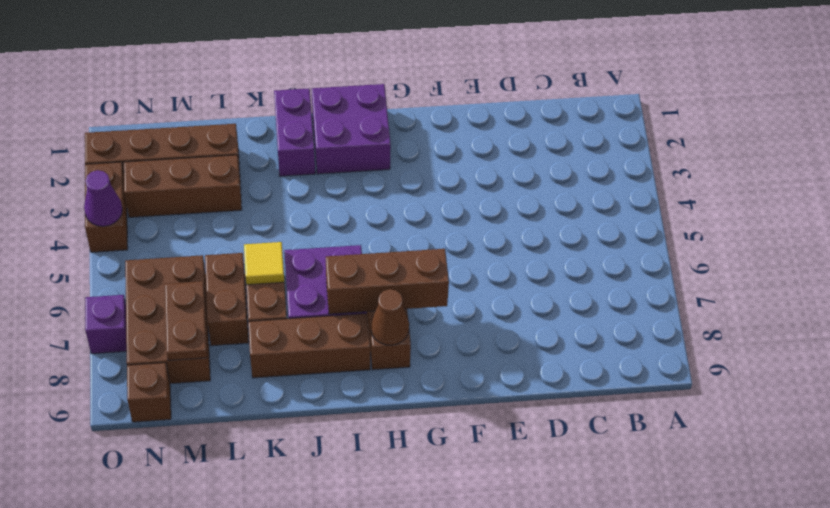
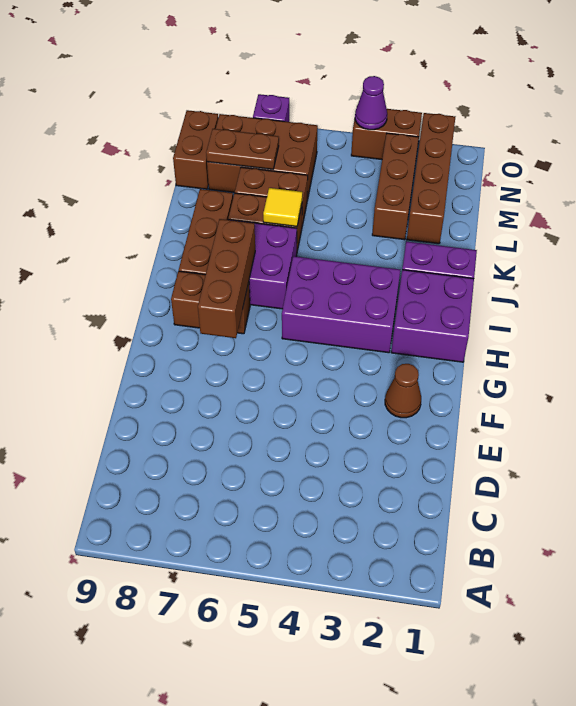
none -> purple brick H3:I5 level 1
brown cone H8 level 2 -> brown cone F2 level 1
brown brick N9 level 1 -> brown brick M9:N9 level 1

